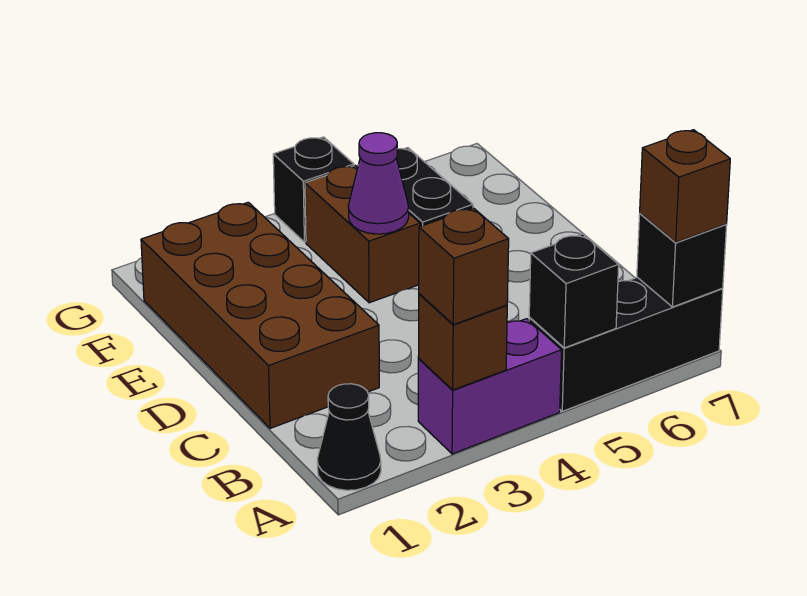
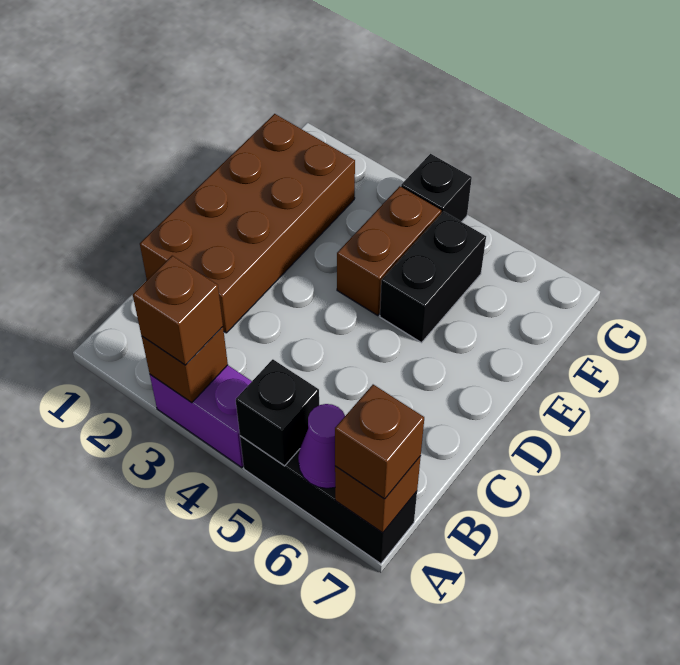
black cone A1 level 1 -> none
black brick A7 level 2 -> brown brick A7 level 2
purple cone E4 level 2 -> purple cone A6 level 2

